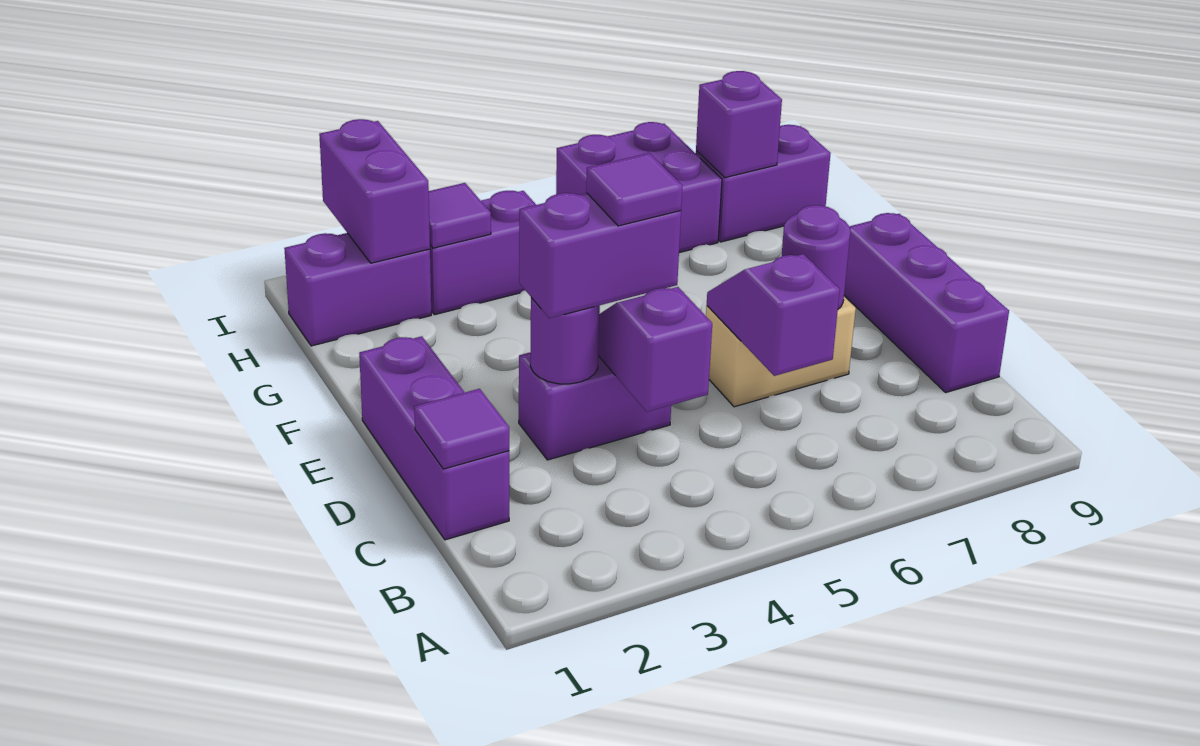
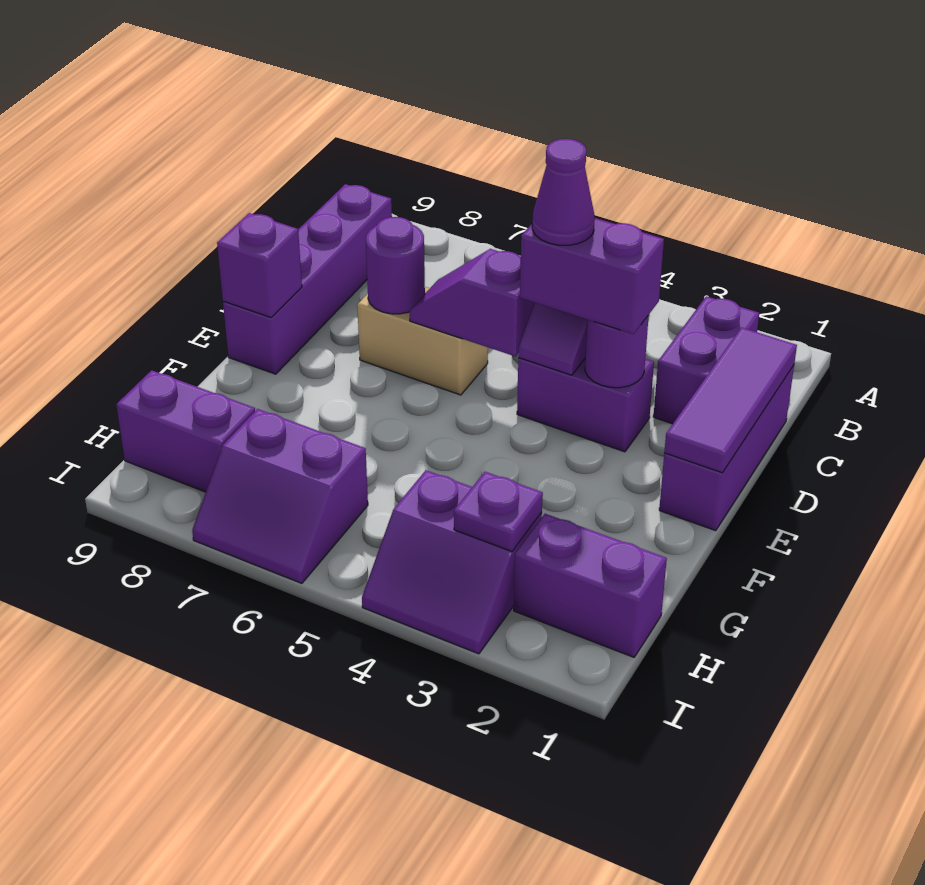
purple tile C1 level 2 -> purple tile C1:E1 level 2
purple slope C6:D6 level 2 top C -> purple slope D5:D6 level 2 top 5
purple brick C9:E9 level 1 -> purple brick B9:E9 level 1
purple tile D4 level 4 -> purple cone D4 level 4
purple brick H2:I2 level 2 -> purple brick B2:C2 level 1
purple tile H3 level 2 -> purple plate H3 level 2
purple brick H6:I7 level 1 -> purple slope H6:I7 level 1 top H
purple brick H8 level 2 -> purple brick E9 level 2

